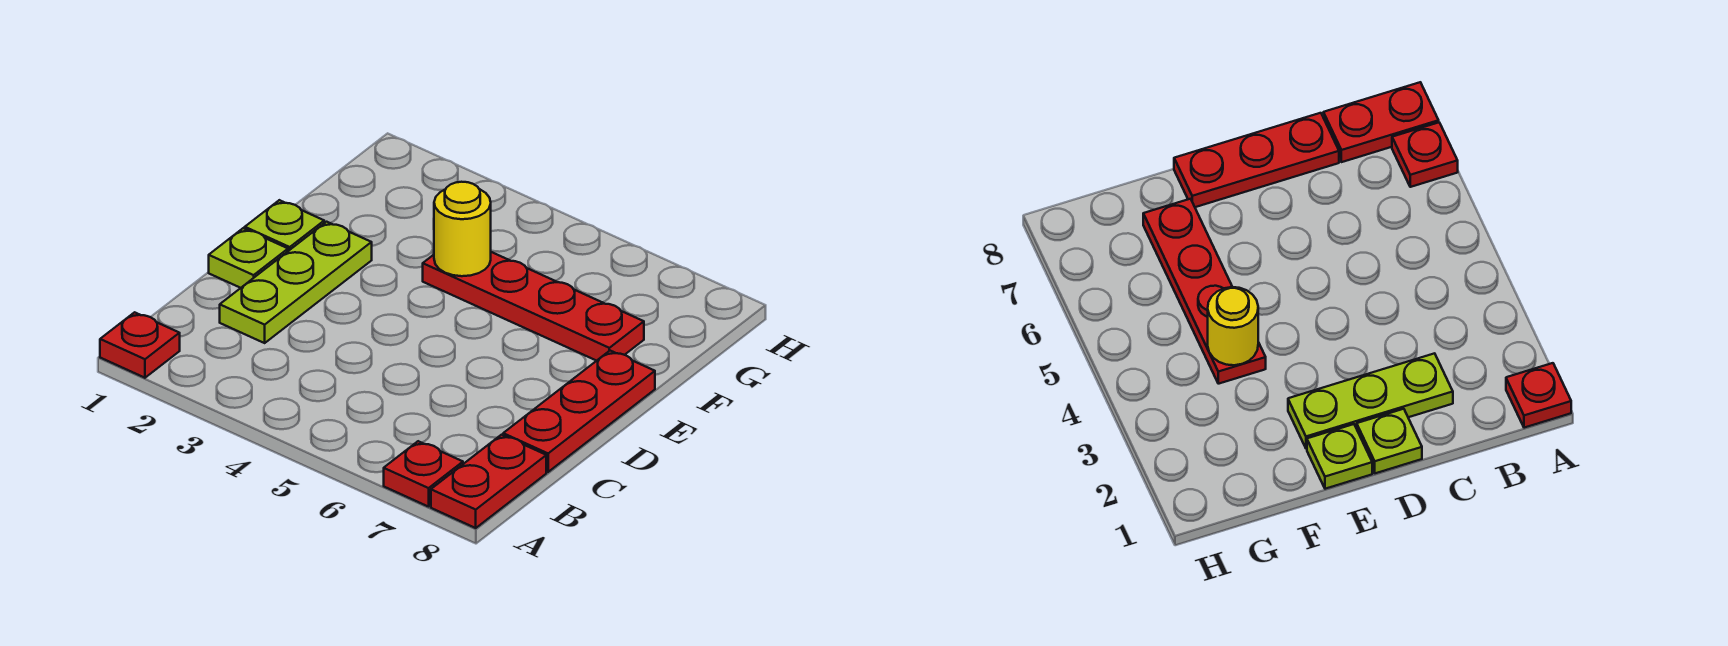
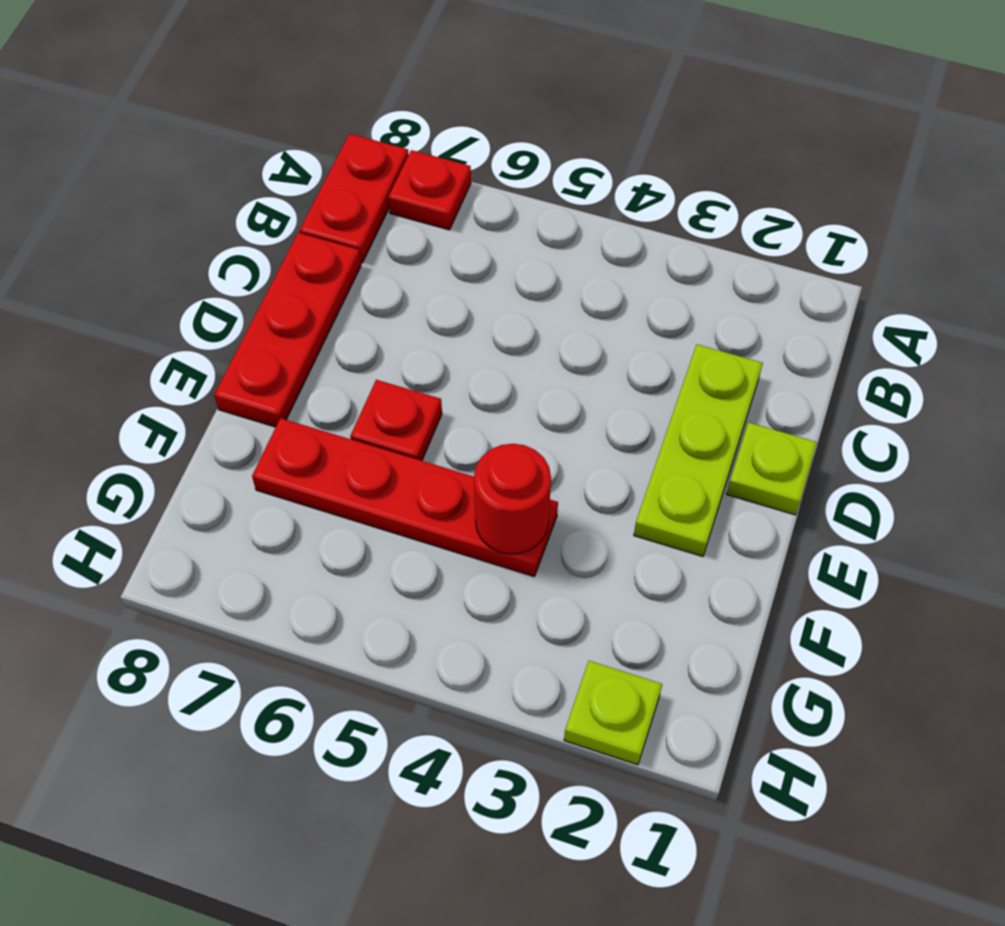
red plate A1 level 1 -> red plate E6 level 1
lime plate E1 level 1 -> lime plate H2 level 1
yellow round brick F4 level 2 -> red round brick F4 level 2

